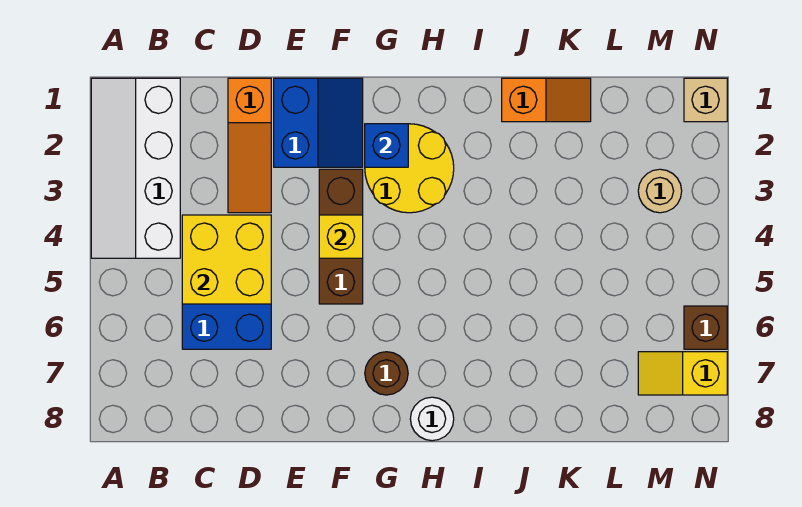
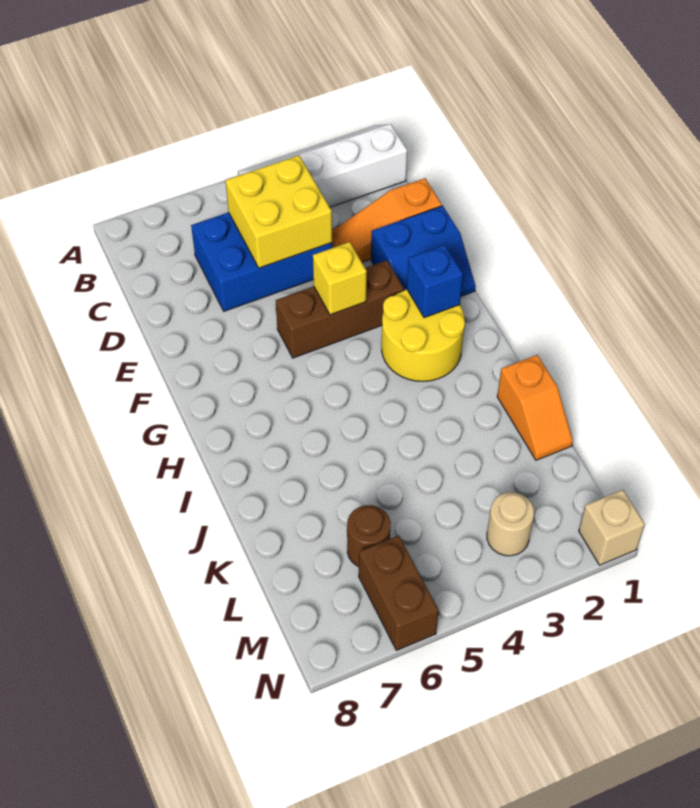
brown round brick G7 level 1 -> brown round brick L6 level 1
white round brick H8 level 1 -> none
yellow slope M7:N7 level 1 top N -> none
brown brick N6 level 1 -> brown brick M6:N6 level 1

